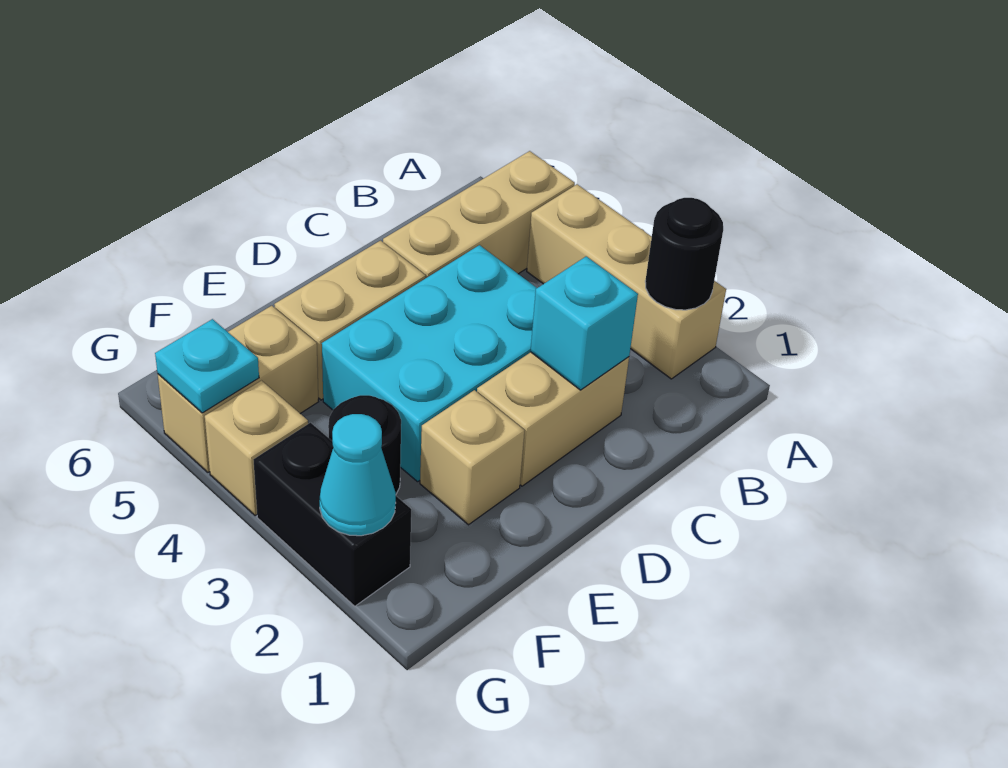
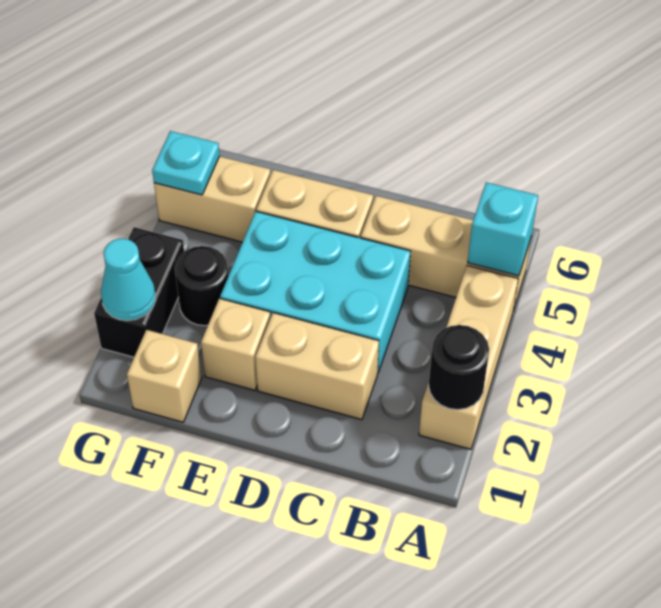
cyan brick C2 level 2 -> cyan brick A5 level 2
tan brick G4 level 1 -> tan brick F1 level 1

